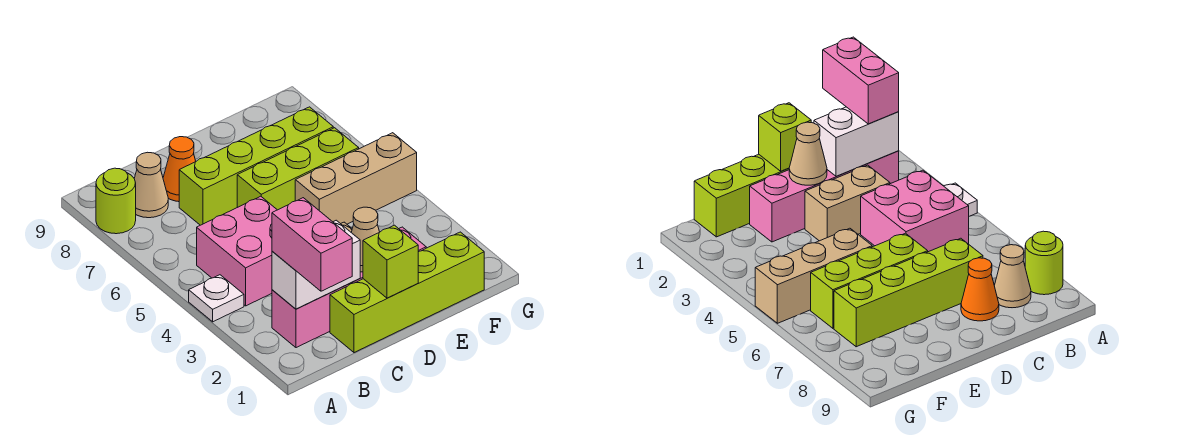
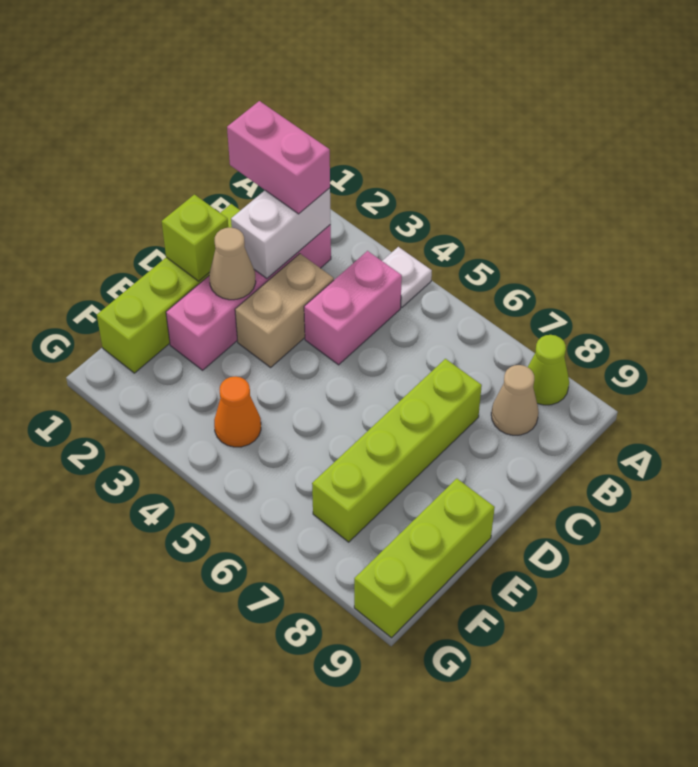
lime round brick A8 level 1 -> lime cone A8 level 1
pink brick B4:C5 level 1 -> pink brick B4:C4 level 1
orange cone C8 level 1 -> orange cone F4 level 1
lime brick D6:F6 level 1 -> lime brick E9:G9 level 1
tan brick E5:G5 level 1 -> none

